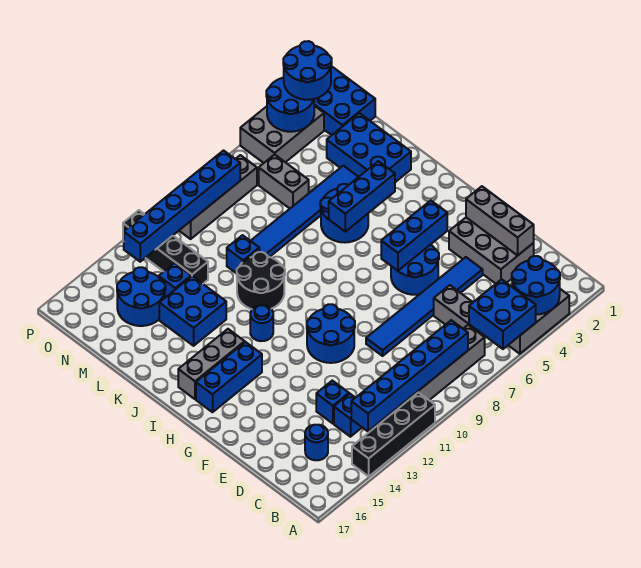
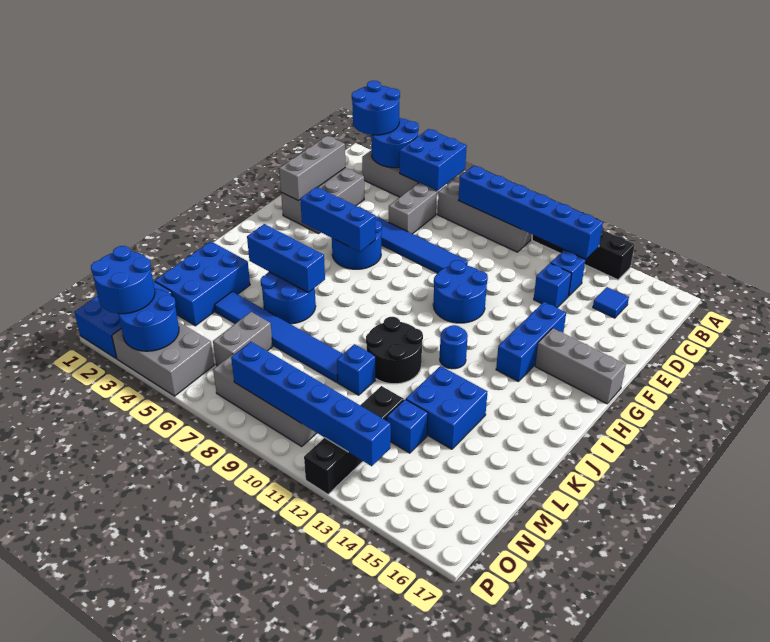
blue round brick C15 level 1 -> blue tile C15 level 1
blue brick H14:H16 level 1 -> blue brick F14:H14 level 1
grey brick I14:I16 level 1 -> grey brick G15:G17 level 1
blue round brick M14:N15 level 1 -> blue round brick A2:B3 level 3

